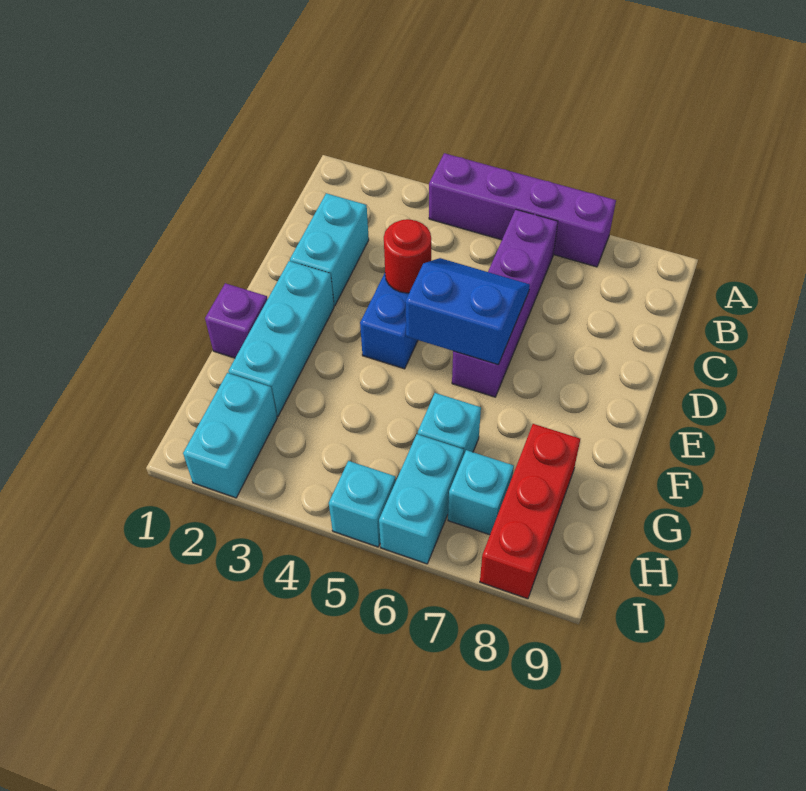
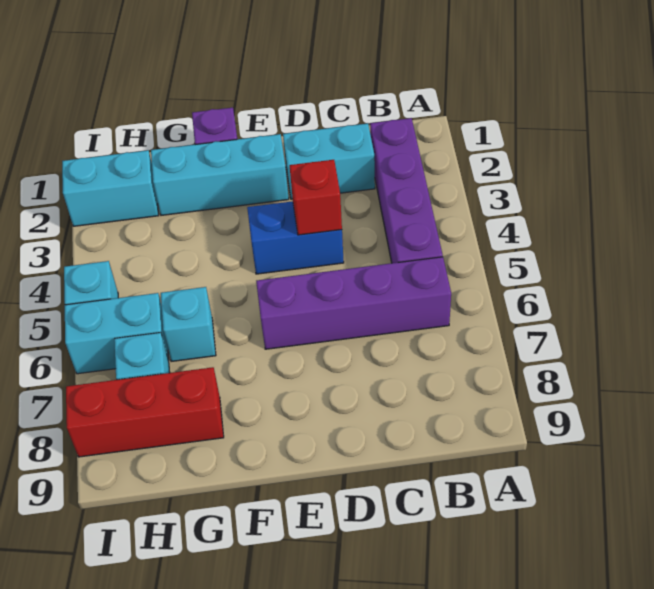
purple brick A4:A7 level 1 -> purple brick B2:B5 level 1
red round brick D4 level 2 -> red brick D4 level 2
blue slope D5:E6 level 2 top E -> none

